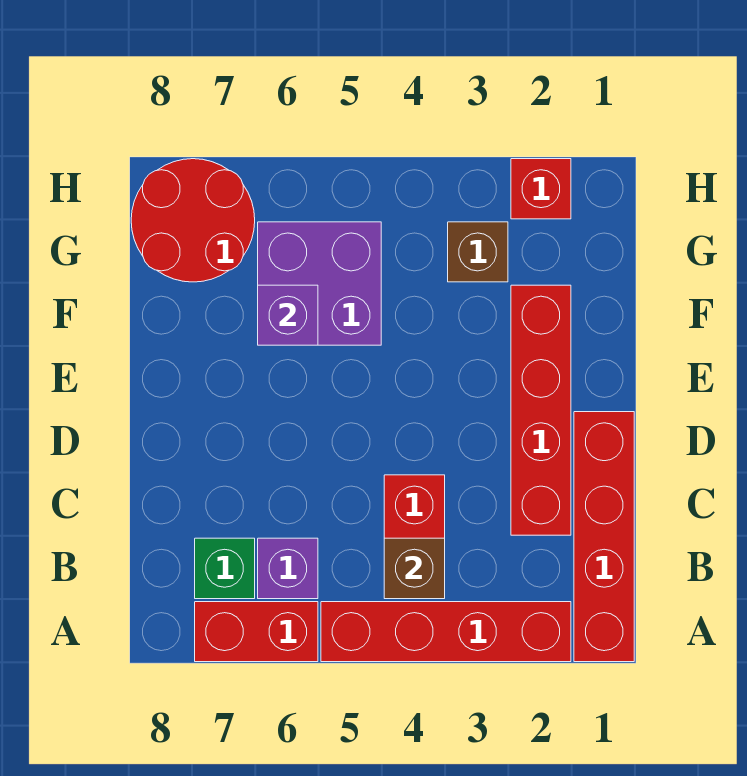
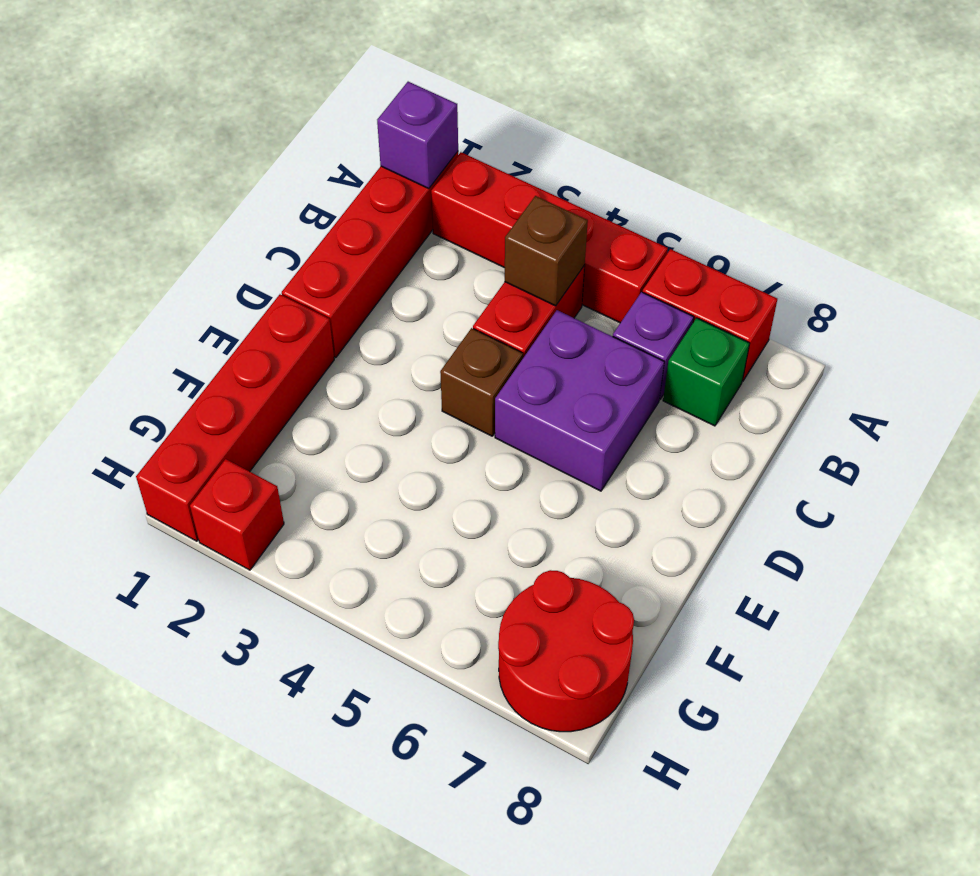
red brick C2:F2 level 1 -> red brick E1:H1 level 1
purple brick F5:G6 level 1 -> purple brick C5:D6 level 1
purple brick F6 level 2 -> purple brick A1 level 2
brown brick G3 level 1 -> brown brick D4 level 1

